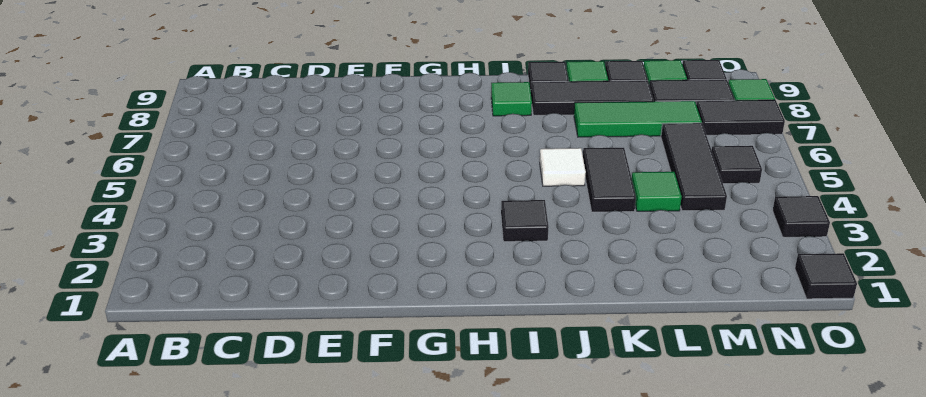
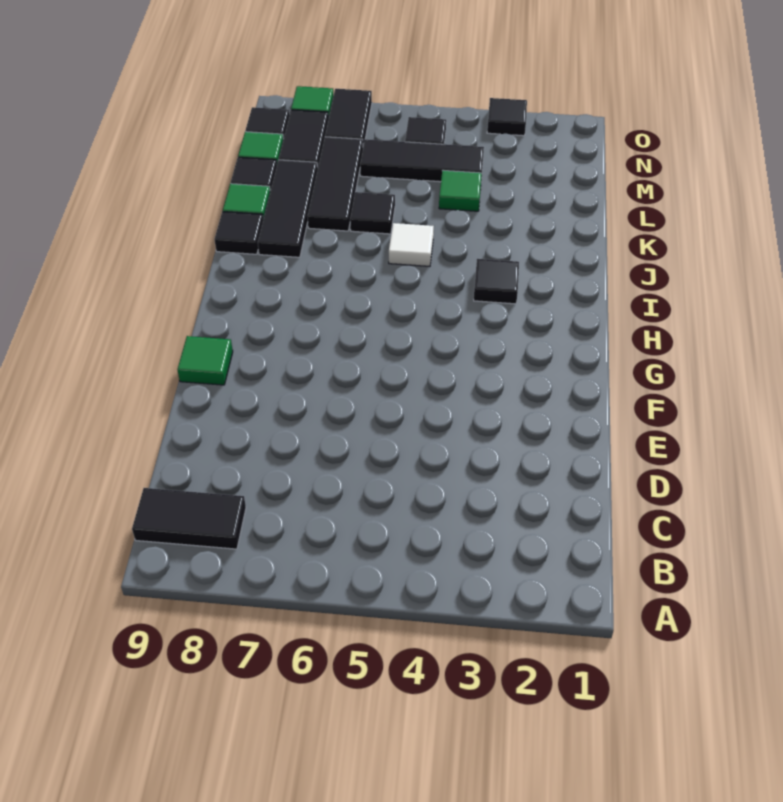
green tile I8 level 1 -> green tile F9 level 1
black tile K4:K5 level 1 -> black tile B8:B9 level 1
green tile K7:M7 level 1 -> black tile K7:M7 level 1
black tile O1 level 1 -> black tile K6 level 1

